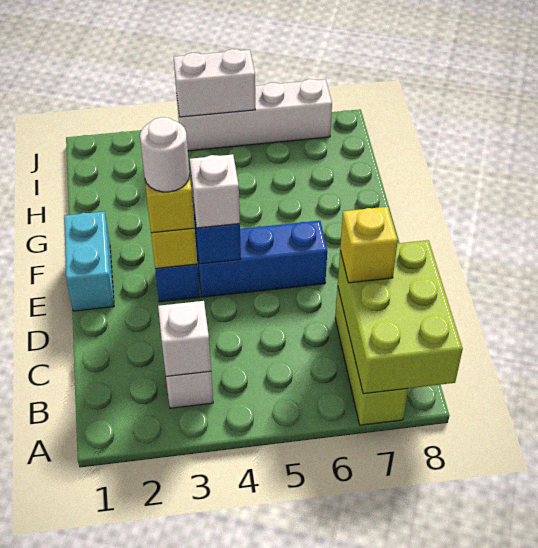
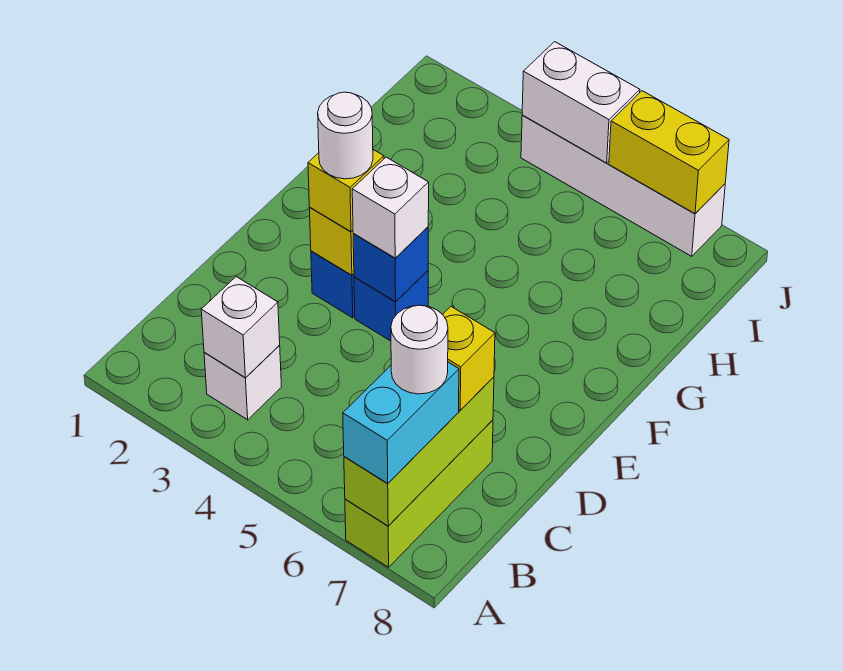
lime brick A7:C8 level 2 -> lime brick A7:C7 level 2
none -> white round brick B7 level 4
cyan brick E1:F1 level 1 -> cyan brick A7:B7 level 3
blue brick E4:E6 level 1 -> blue brick E4 level 1
none -> yellow brick J6:J7 level 2

